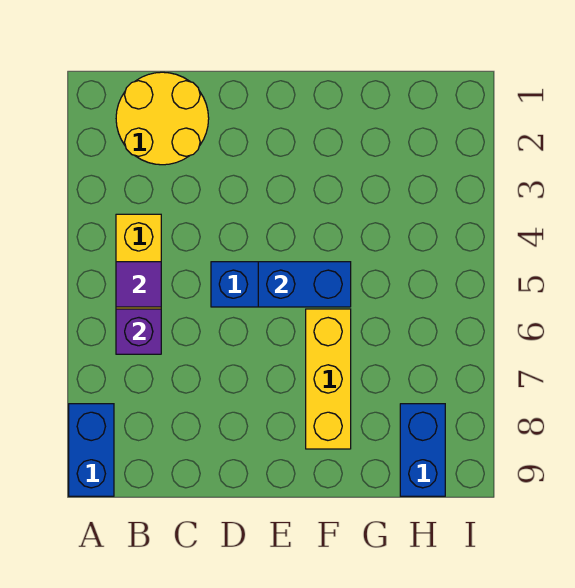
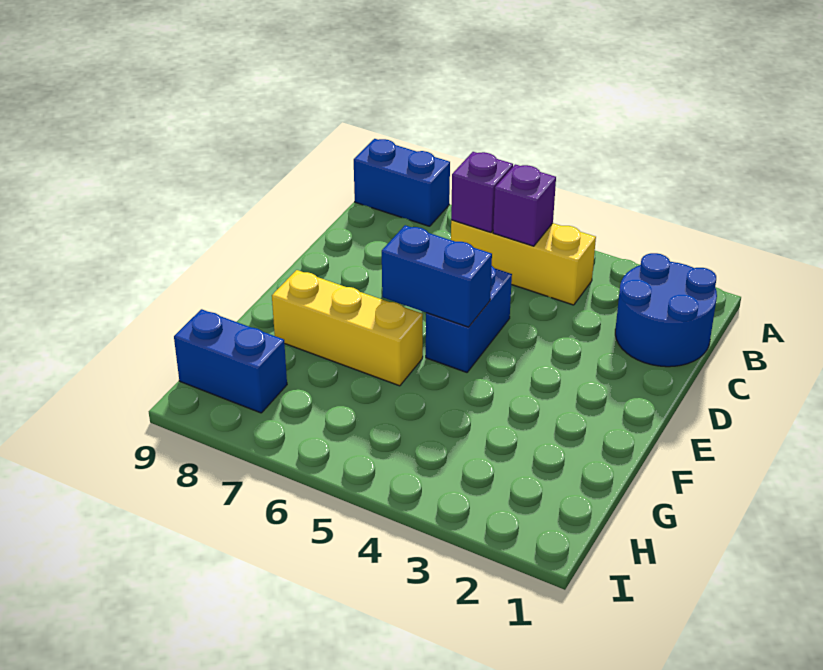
yellow round brick B1:C2 level 1 -> blue round brick B1:C2 level 1
purple tile B5 level 2 -> purple brick B5 level 2
blue brick E5:F5 level 2 -> blue brick E5:E6 level 2

